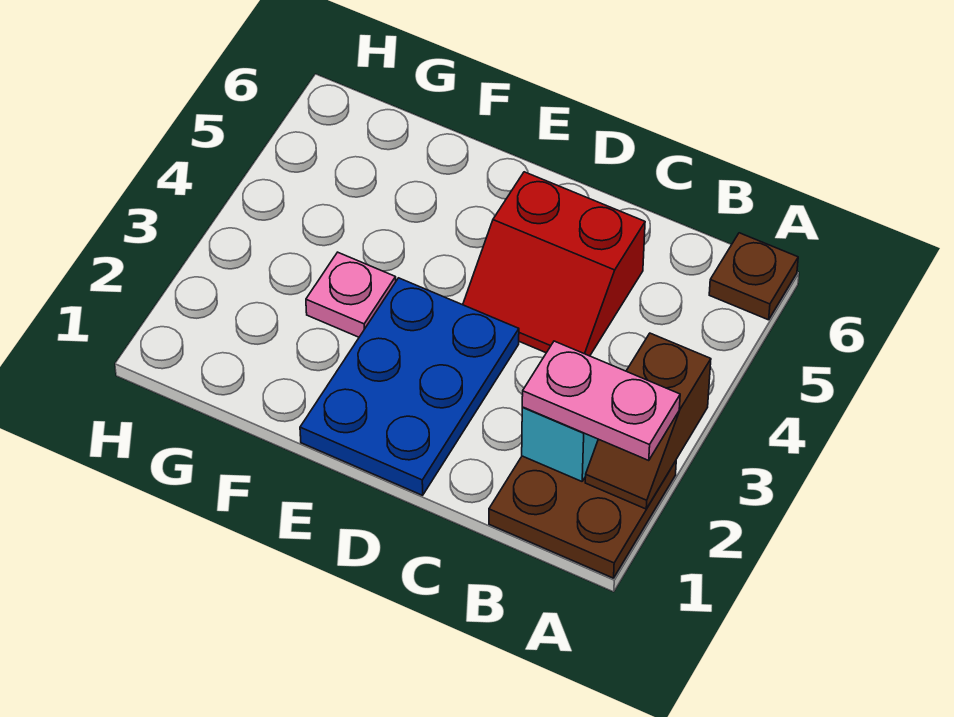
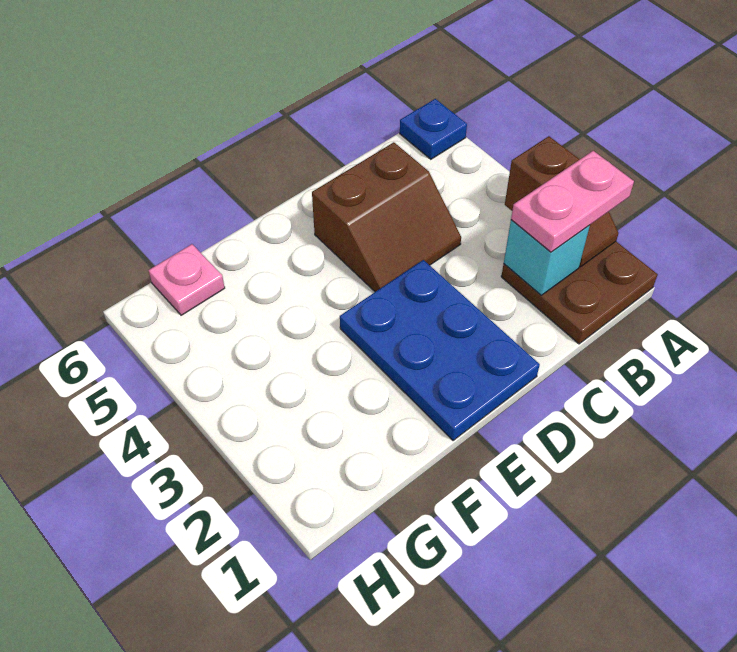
brown plate A6 level 1 -> blue plate A6 level 1
red slope C4:D5 level 1 top 5 -> brown slope C4:D5 level 1 top 5
pink plate F3 level 1 -> pink plate G6 level 1

